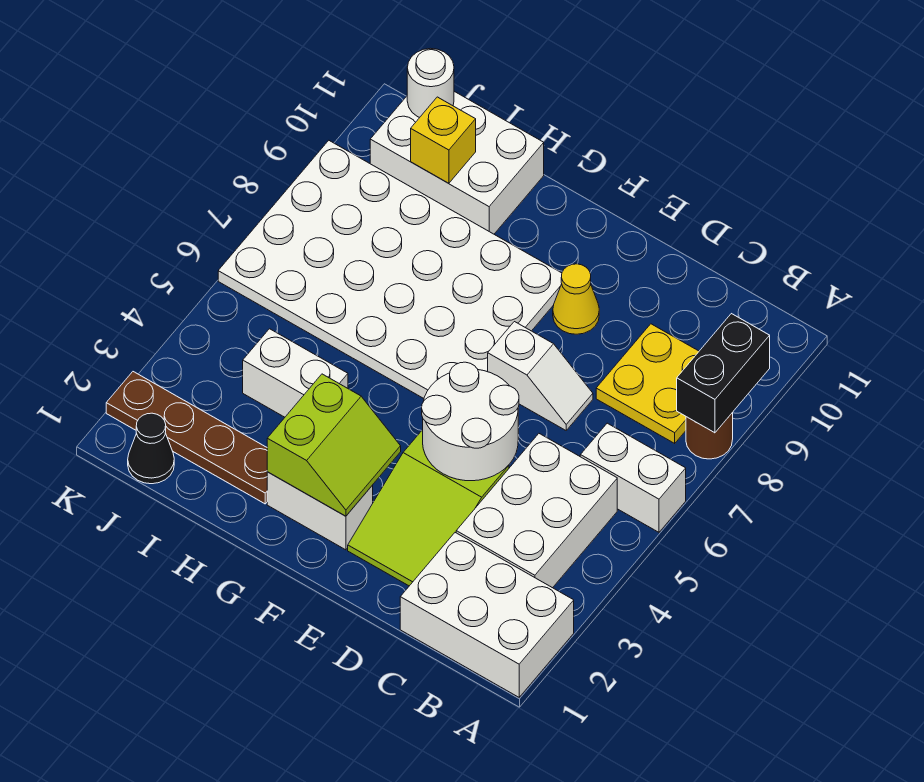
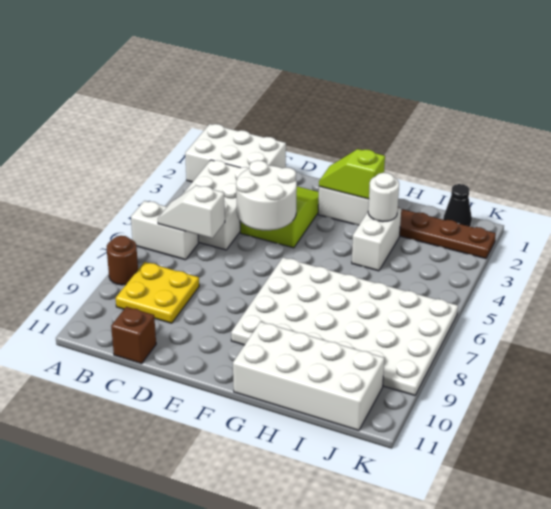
black brick A8:A9 level 2 -> none
none -> brown brick C11 level 1
white slope D7:E7 level 1 top E -> white slope B6:C6 level 2 top C
yellow cone E9 level 1 -> none
lime slope F2:G3 level 2 top G -> lime slope F2:G2 level 2 top G
white brick H4:I4 level 1 -> white brick H3:H4 level 1
white brick H10:J11 level 1 -> white brick G10:J11 level 1
yellow brick I10 level 2 -> none
white round brick J11 level 2 -> white round brick H3 level 2

